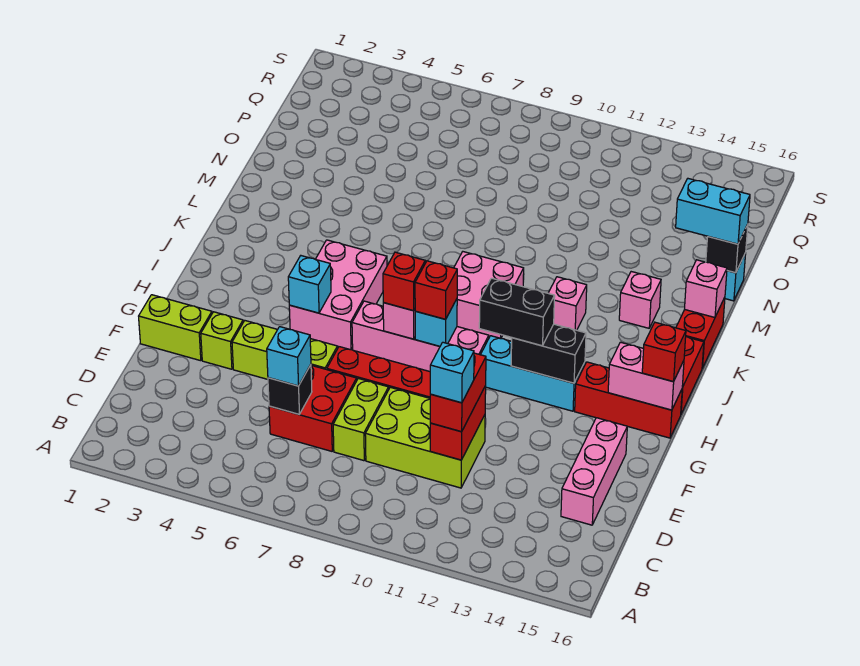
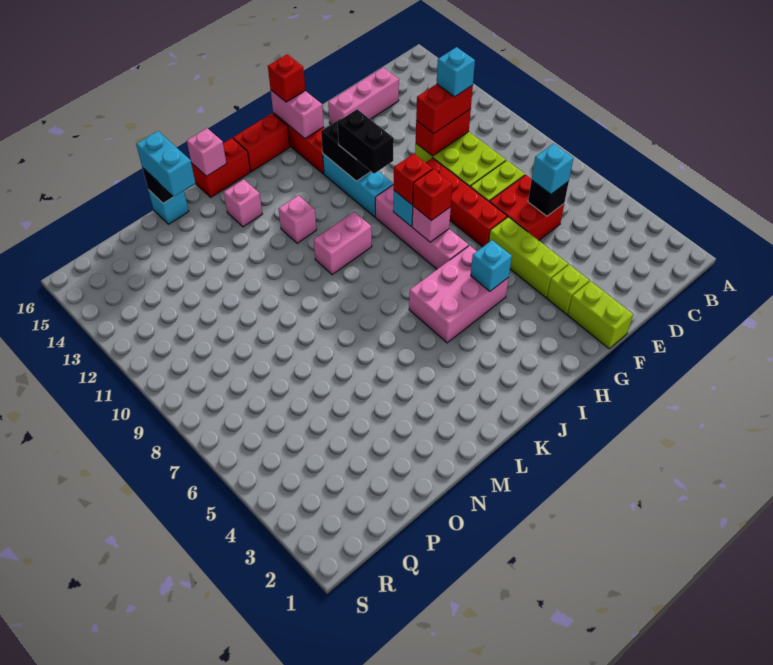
pink brick J9:K10 level 1 -> pink brick J10:K10 level 1

